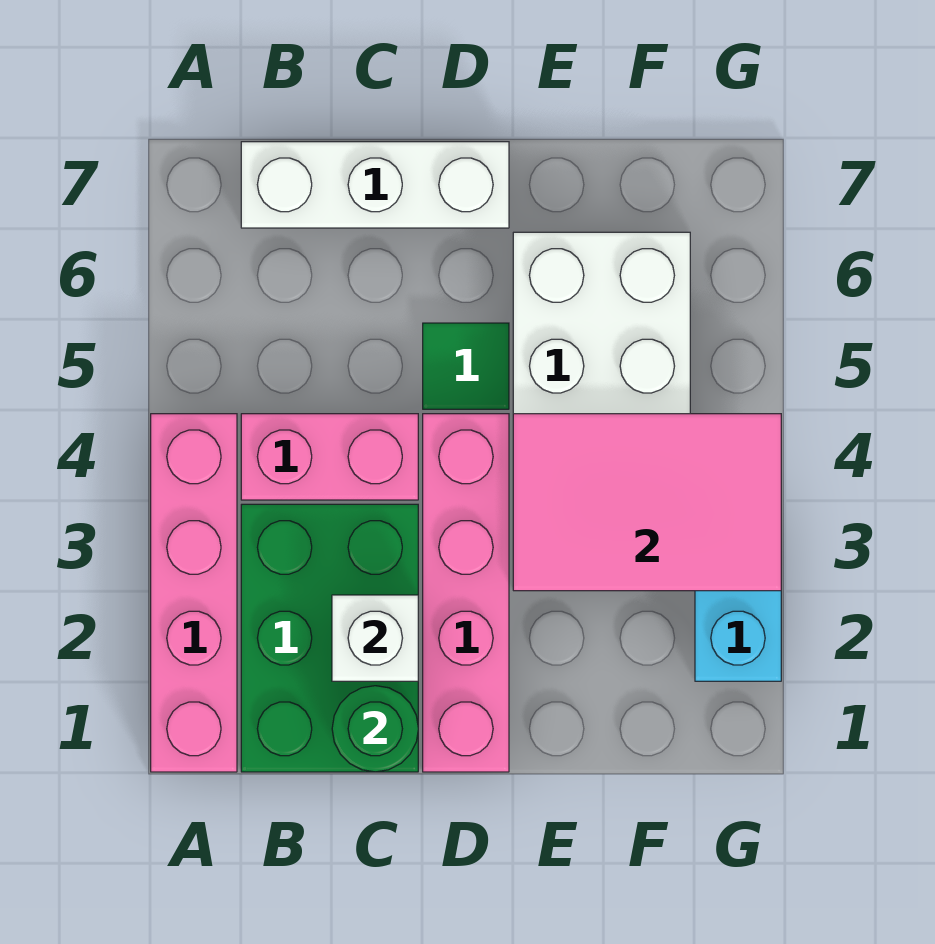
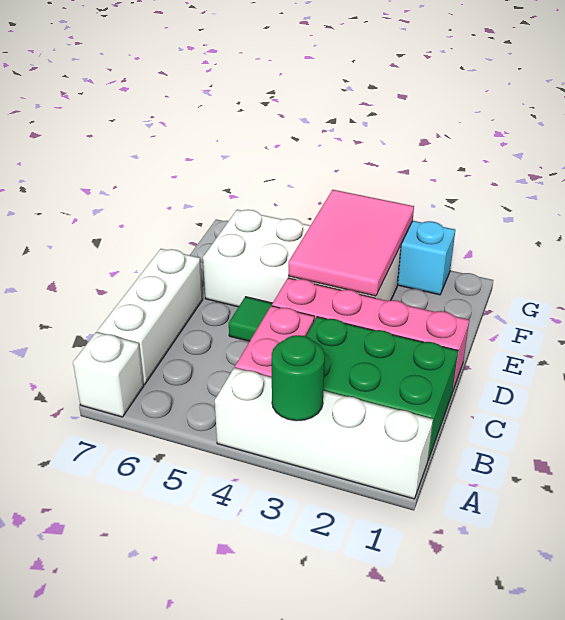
pink brick A1:A4 level 1 -> white brick A1:A4 level 1
green round brick C1 level 2 -> green round brick A3 level 2
white brick C2 level 2 -> white brick A7 level 1

